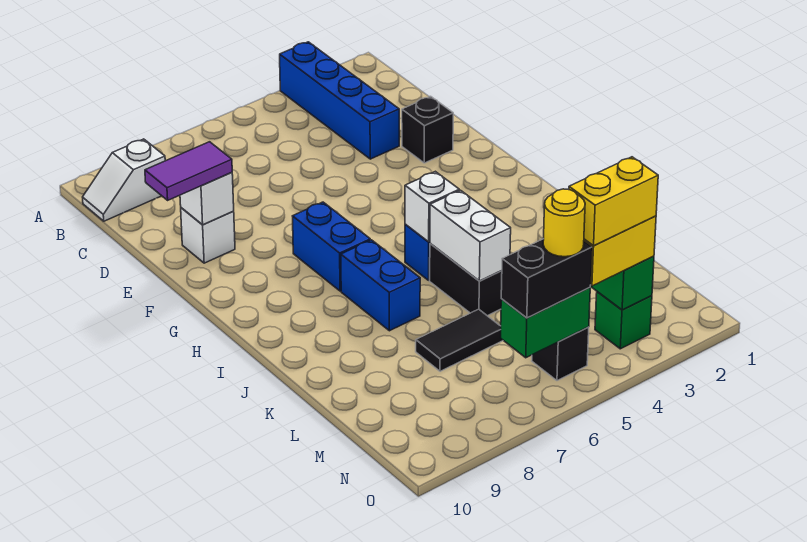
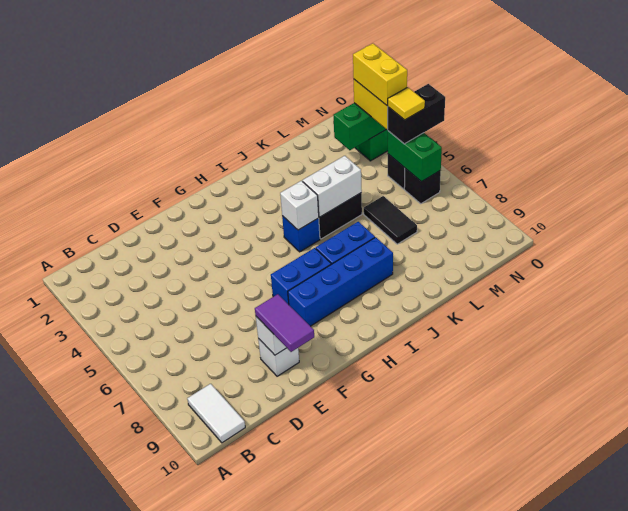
blue brick A3:D3 level 1 -> blue brick G8:J8 level 1
white slope B9:B10 level 1 top 9 -> white tile B9:B10 level 1
black brick E2 level 1 -> black brick N6 level 1
black brick N5:N6 level 3 -> black brick N5:O5 level 3
yellow round brick N5 level 4 -> yellow tile N5 level 4

